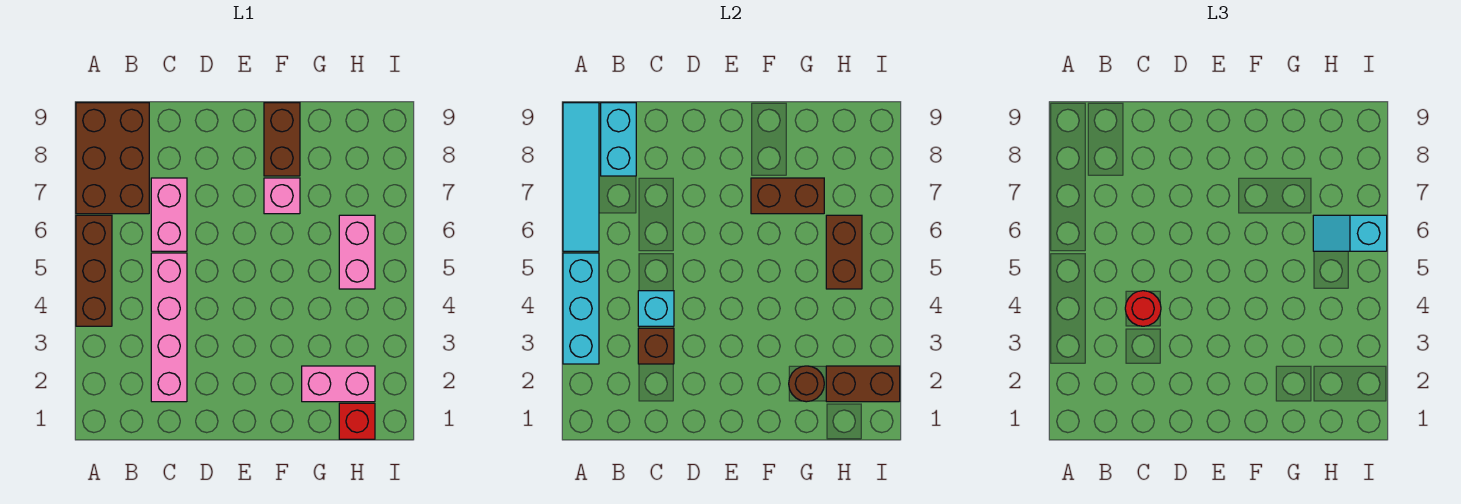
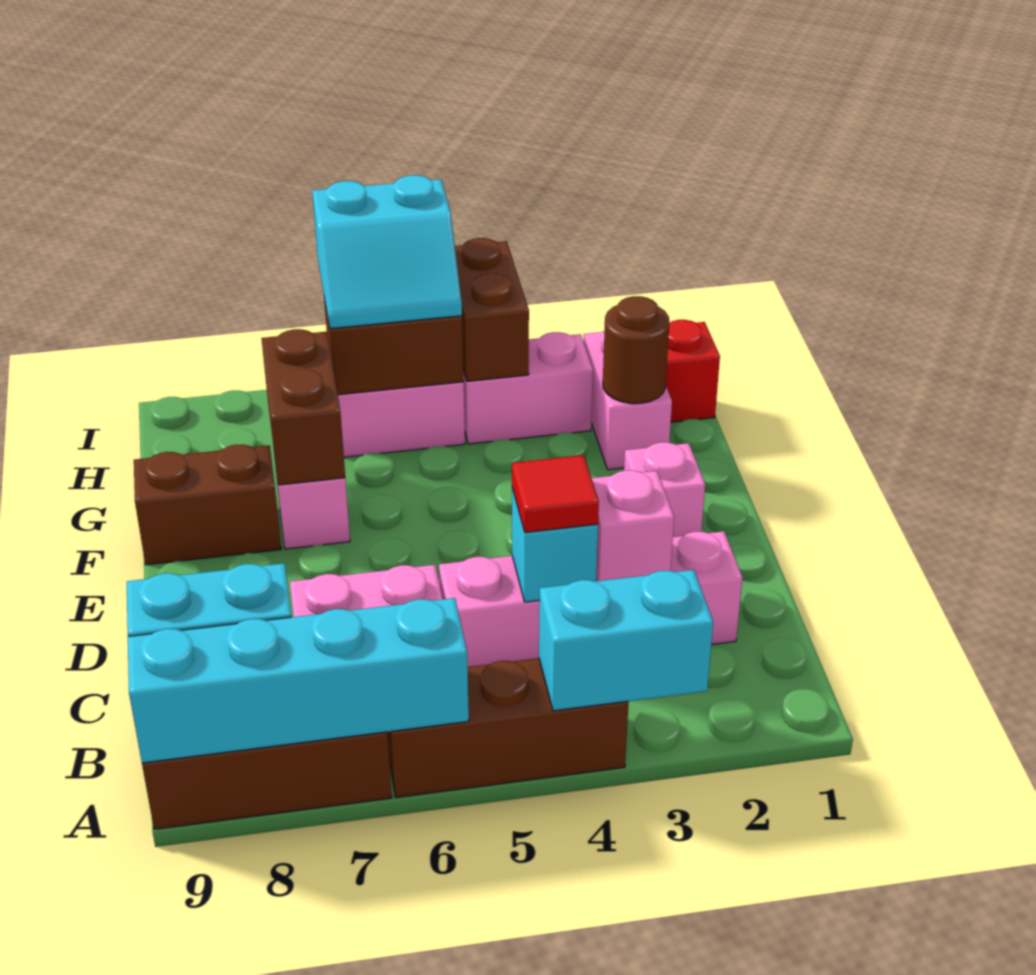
cyan brick A3:A5 level 2 -> cyan brick A3:A4 level 2
cyan tile A6:A9 level 2 -> cyan brick A6:A9 level 2
brown brick C3 level 2 -> pink brick C3 level 2
red round brick C4 level 3 -> red tile C4 level 3
none -> pink brick E2 level 1
brown brick H2:I2 level 2 -> brown brick H4:I4 level 2
none -> pink brick H3:H4 level 1
cyan slope H6:I6 level 3 top I -> cyan slope H5:I6 level 3 top I

